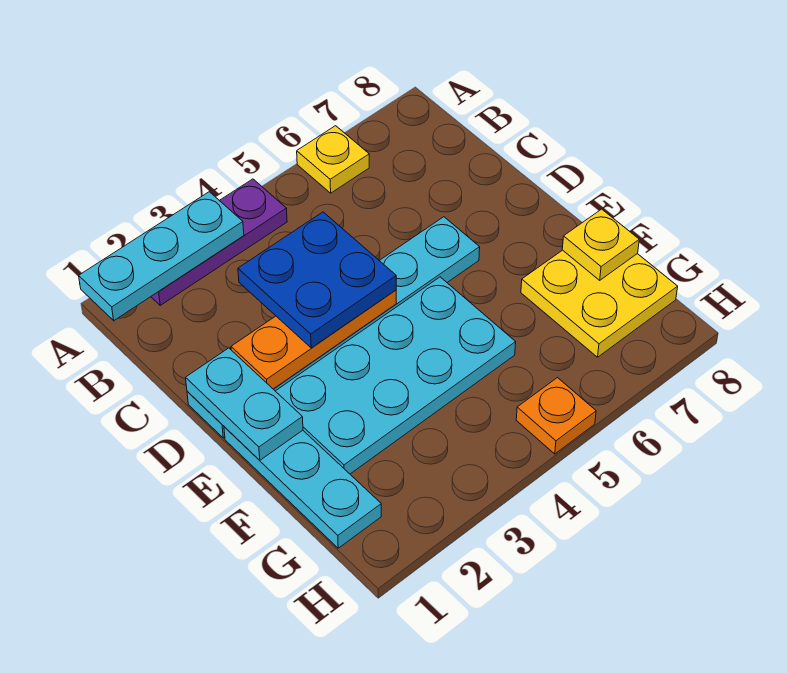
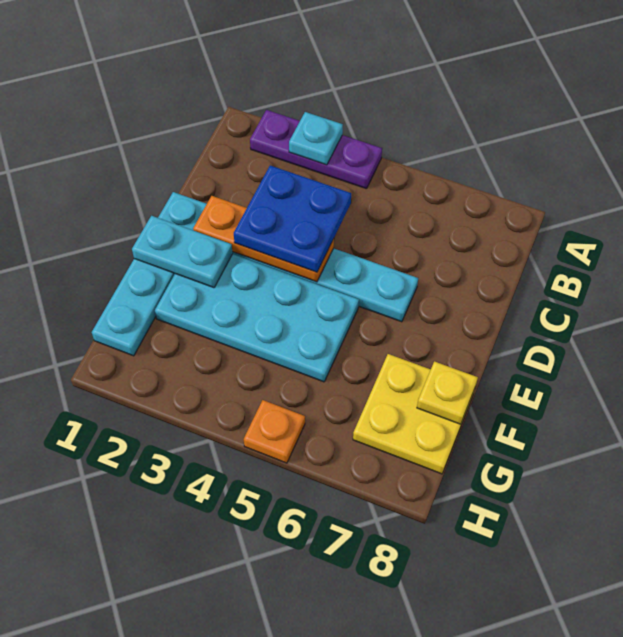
cyan plate A1:A3 level 2 -> cyan plate A3 level 2
yellow plate A6 level 1 -> none
cyan plate D1:E1 level 2 -> cyan plate E1:E2 level 2

